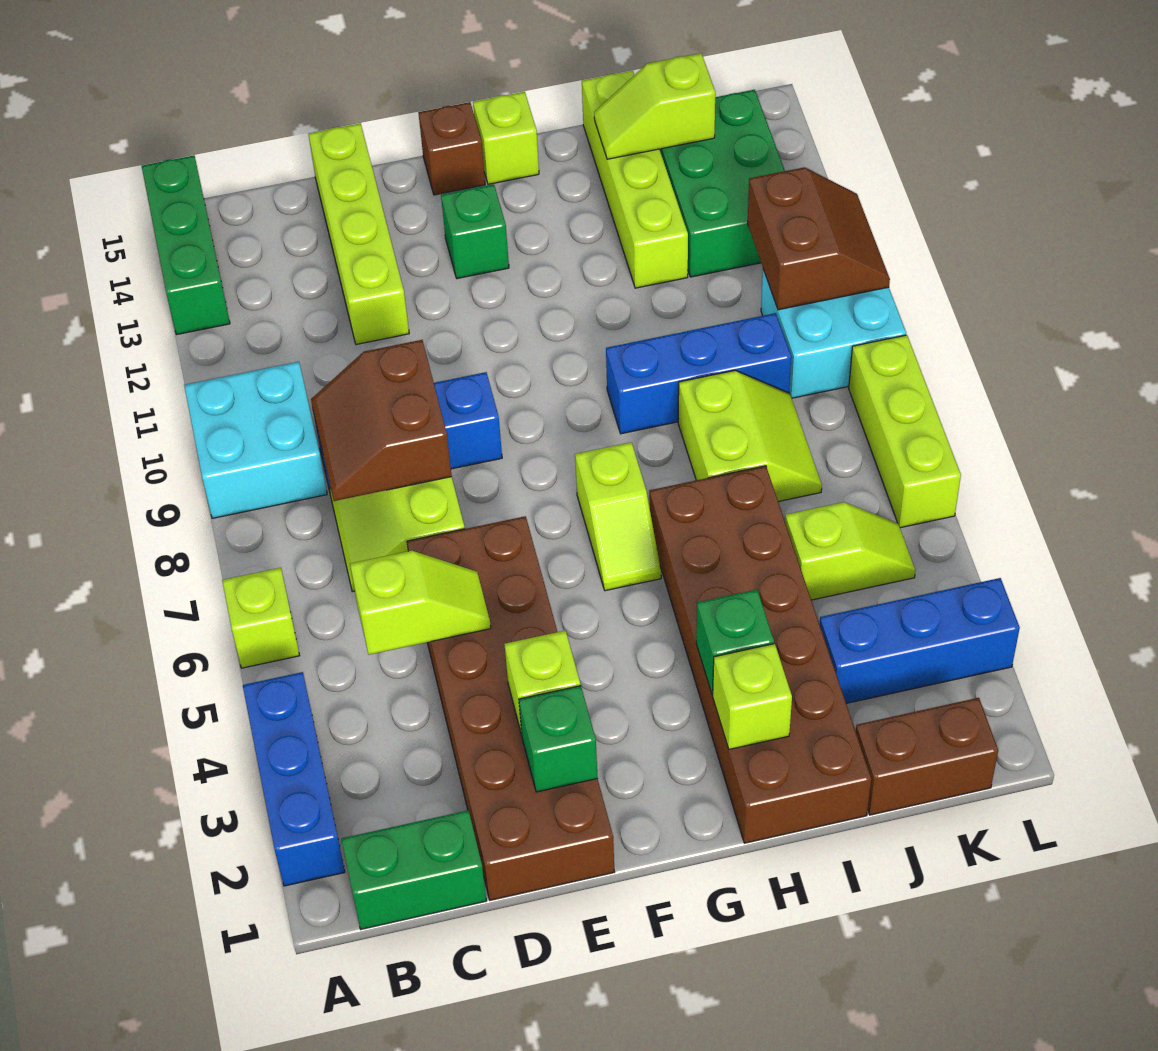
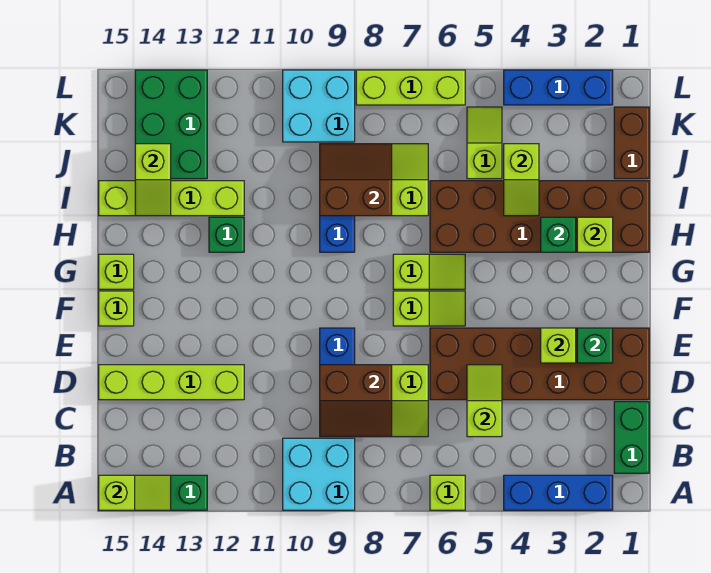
none -> lime slope A14:A15 level 2 top 15
none -> lime slope F6:F7 level 1 top 7
green brick F13 level 1 -> green brick H12 level 1
brown brick F15 level 1 -> lime brick F15 level 1
none -> lime slope I4:J4 level 2 top J
blue brick J3:L3 level 1 -> blue brick L2:L4 level 1
green brick J12:K14 level 1 -> green brick J13:L14 level 1
brown slope K10:L11 level 2 top K -> brown slope I8:J9 level 2 top I

